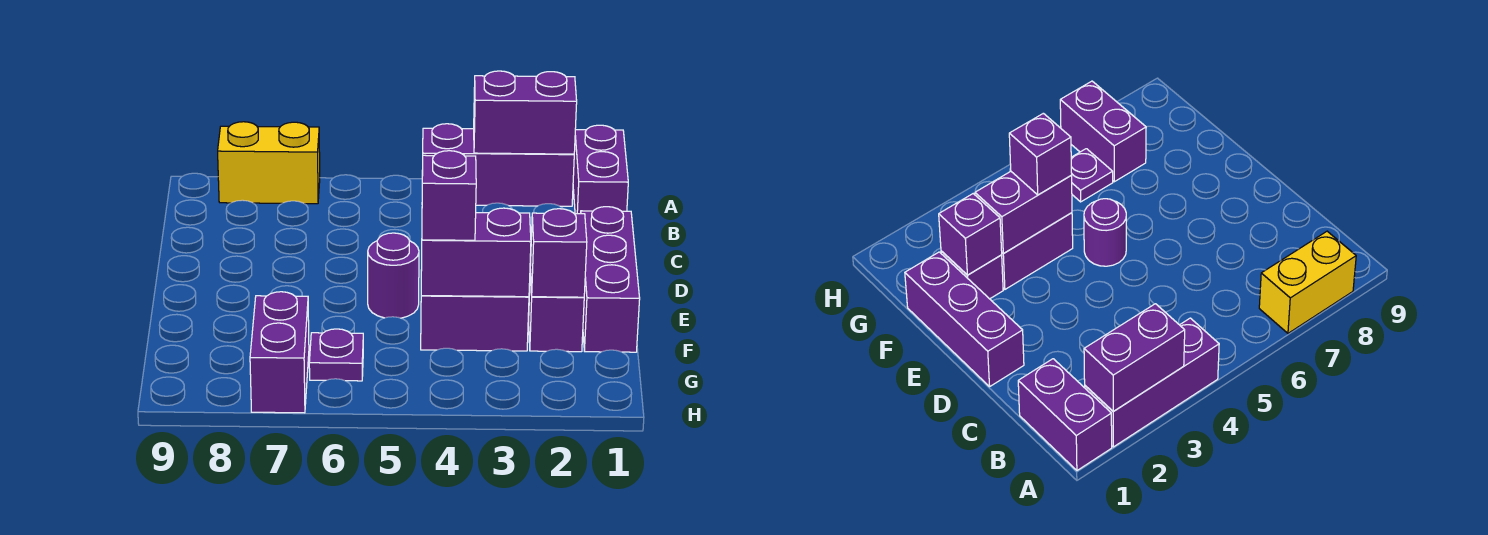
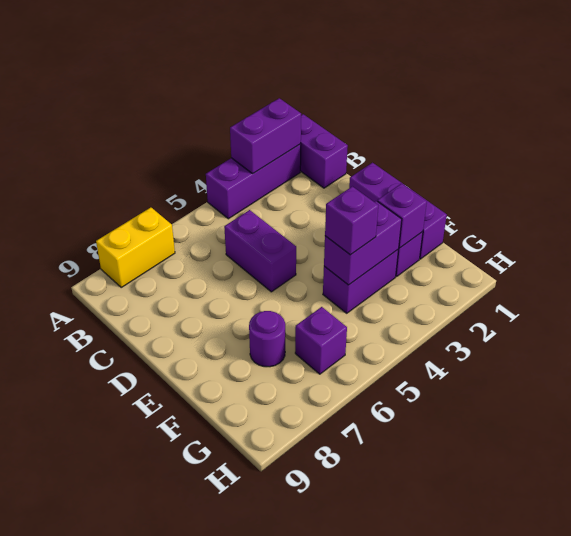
purple round brick E5 level 1 -> purple round brick F7 level 1
purple plate G6 level 1 -> purple brick G6 level 1
purple brick G7:H7 level 1 -> purple brick C5:D5 level 1

